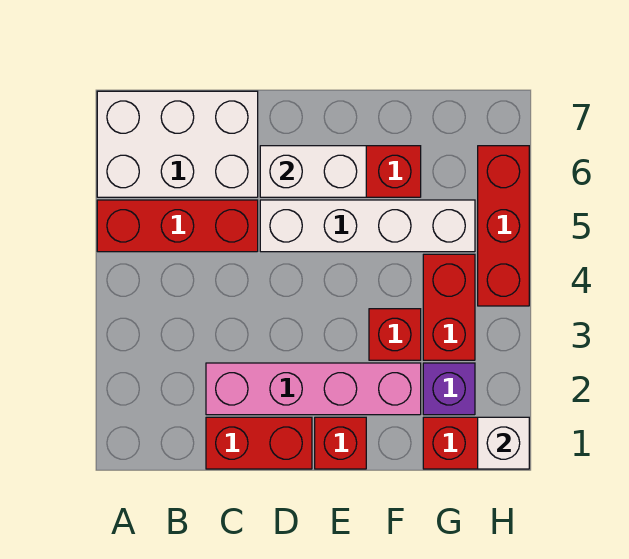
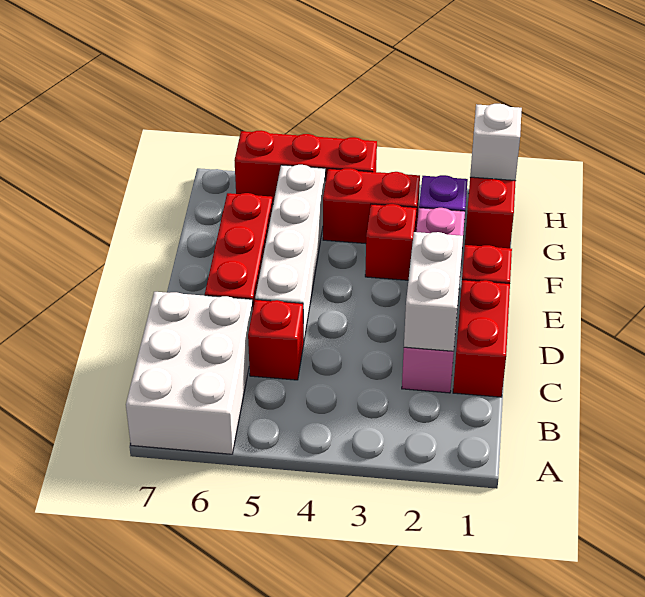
red brick A5:C5 level 1 -> red brick C5 level 1
white brick D6:E6 level 2 -> white brick C2:D2 level 2

